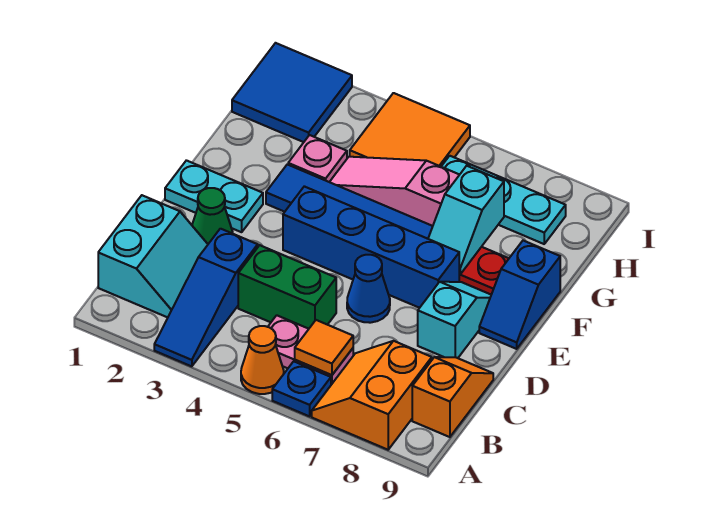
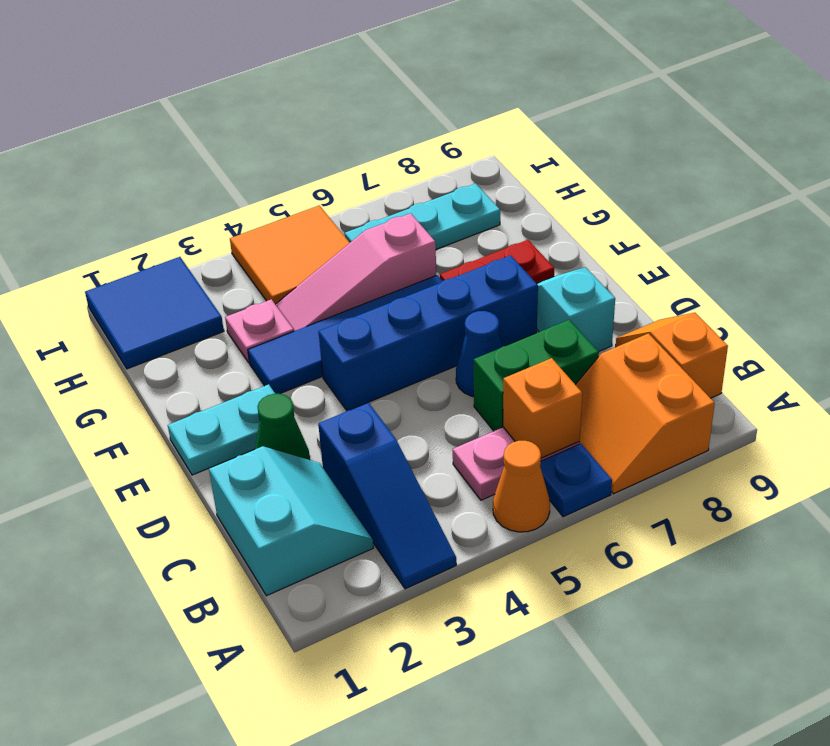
orange tile B6 level 2 -> orange brick B6 level 2
green brick C4:C5 level 1 -> green brick C6:C7 level 1
blue slope E9:F9 level 1 top F -> none
cyan slope F7:G7 level 2 top G -> none

